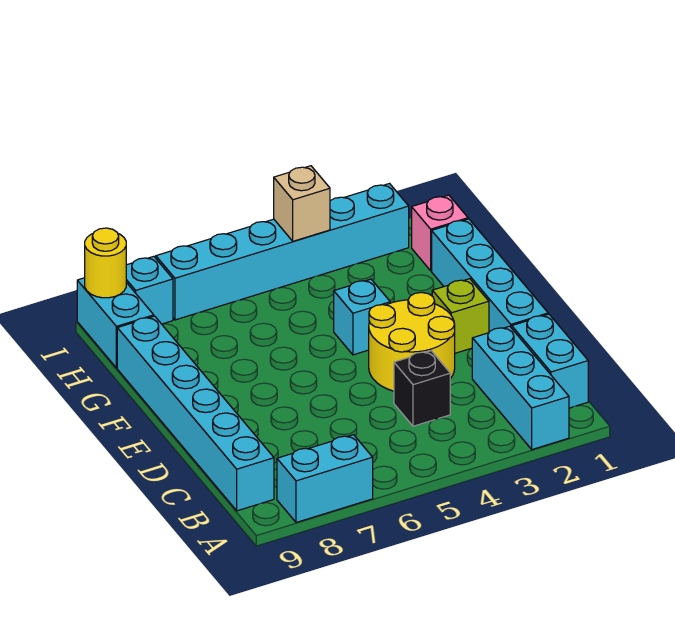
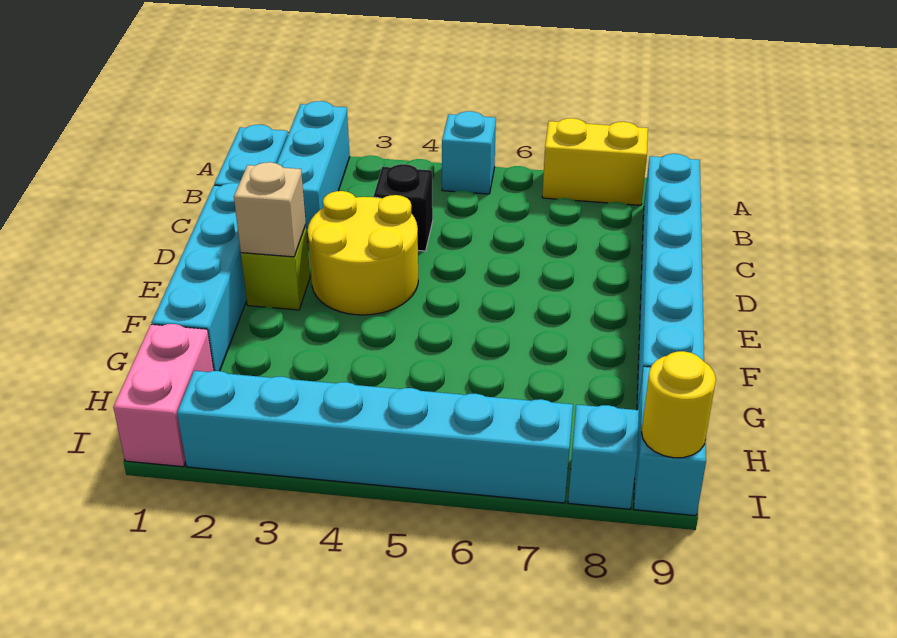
cyan brick A7:A8 level 1 -> yellow brick A7:A8 level 1
cyan brick F4 level 1 -> cyan brick A5 level 1
pink brick H1 level 1 -> pink brick H1:I1 level 1
tan brick I4 level 2 -> tan brick E2 level 2

